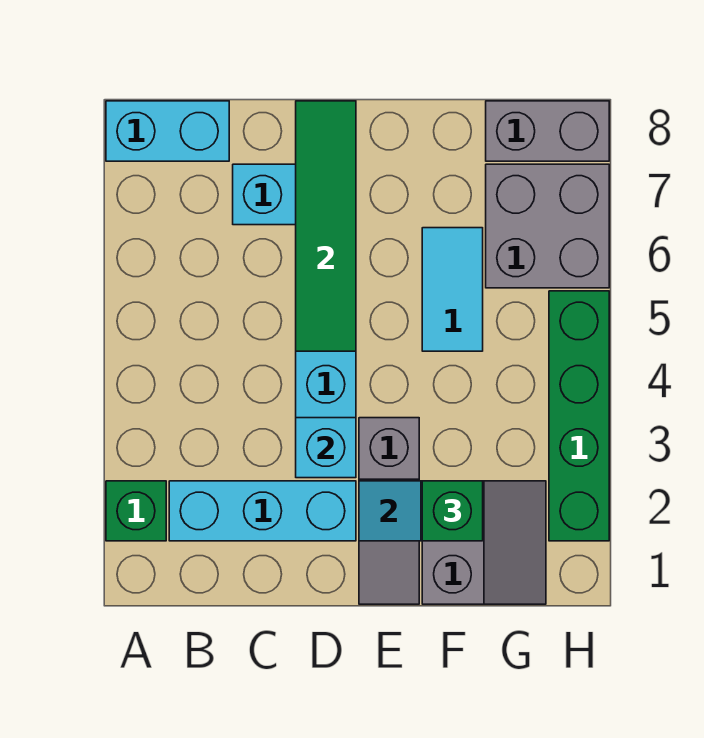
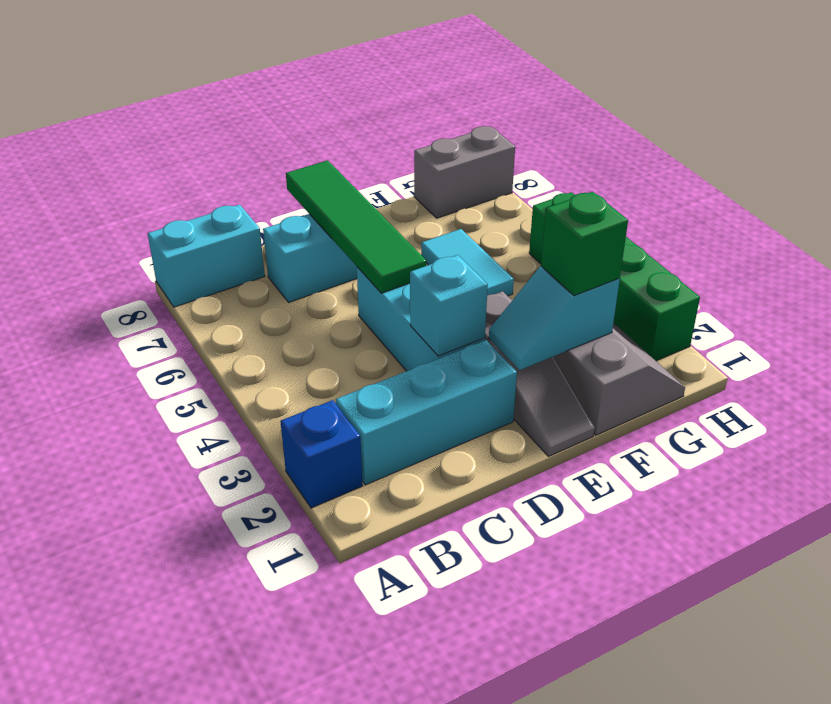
green brick A2 level 1 -> blue brick A2 level 1
grey brick G6:H7 level 1 -> none

